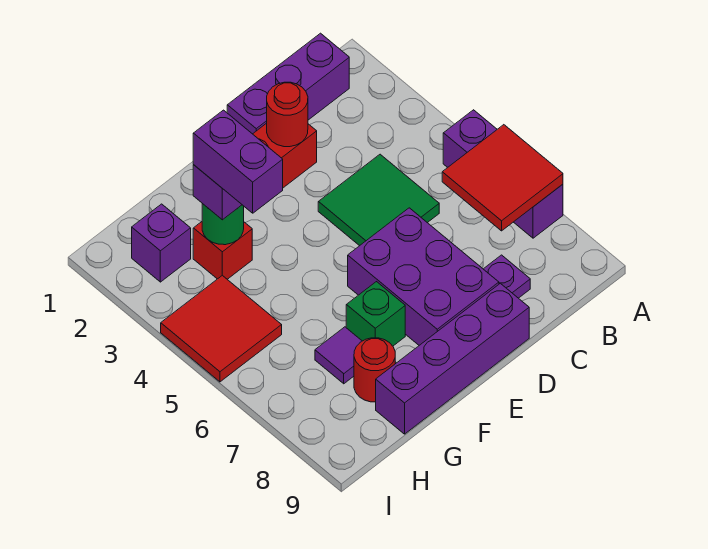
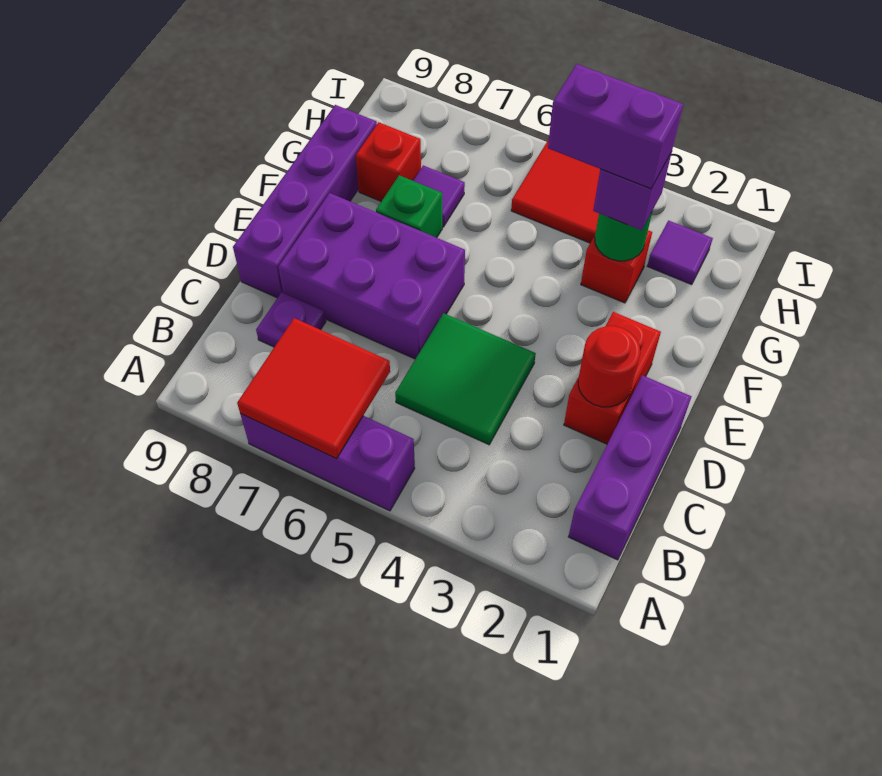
red round brick G8 level 1 -> red brick G8 level 1
purple brick H2 level 1 -> purple tile H2 level 1

